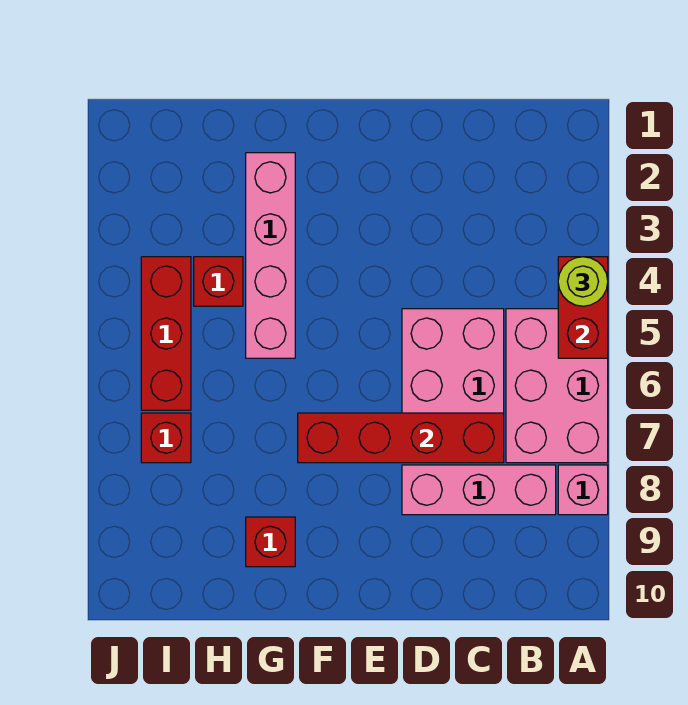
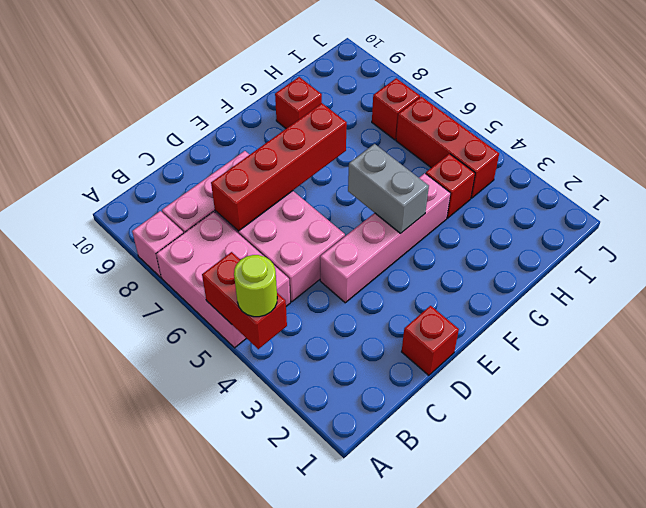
none -> red brick D1 level 1
none -> grey brick F4:F5 level 2
pink brick G2:G5 level 1 -> pink brick D4:G4 level 1

